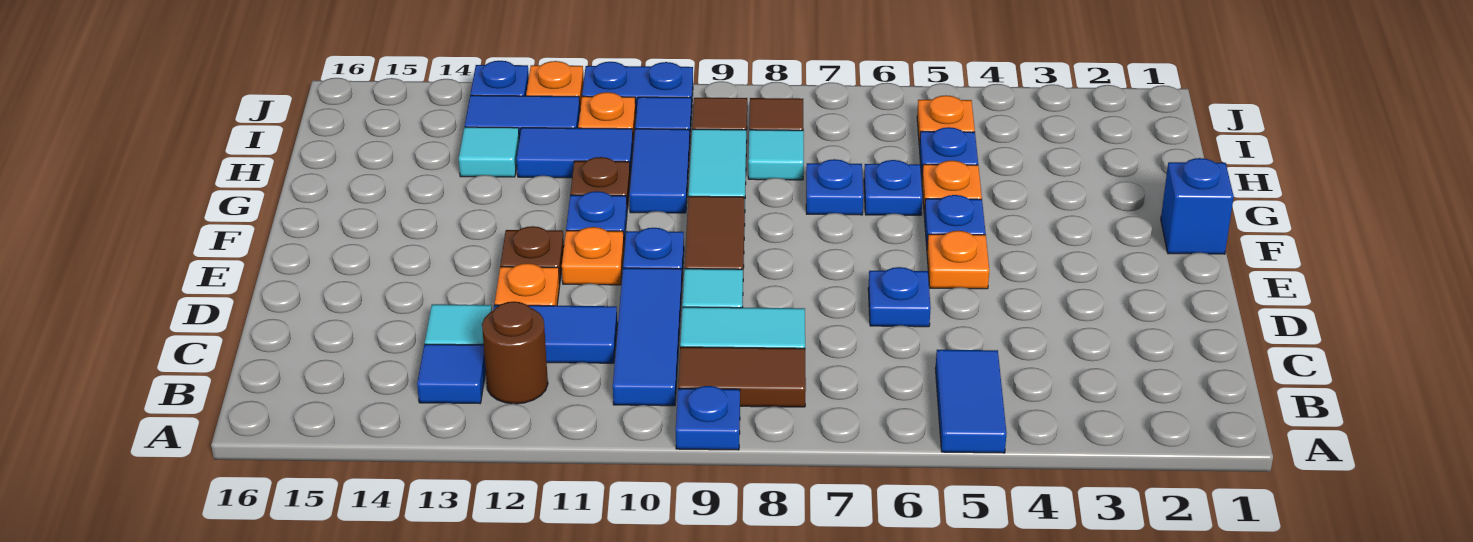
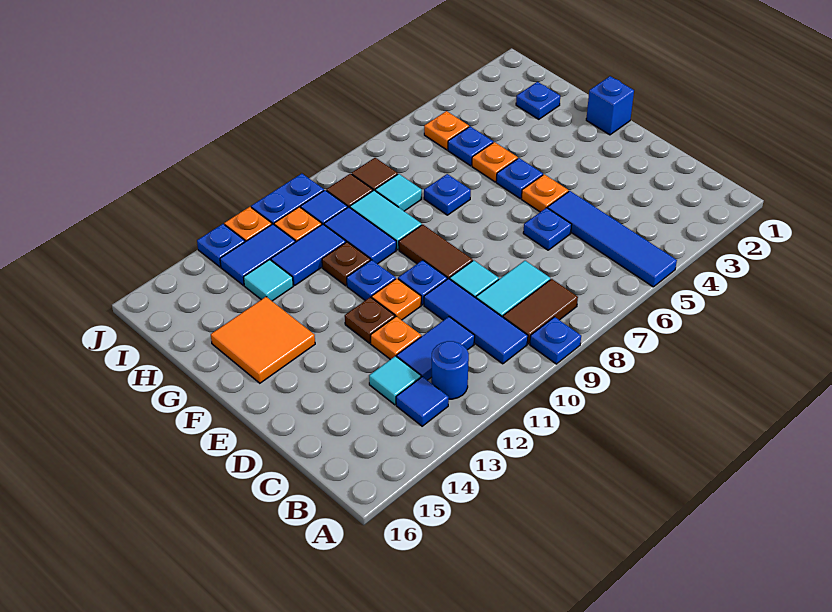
blue tile A5:B5 level 1 -> blue tile A5:D5 level 1
brown round brick B12 level 1 -> blue round brick B12 level 1
none -> orange tile F14:G15 level 1
blue plate G6 level 1 -> blue plate H2 level 1

